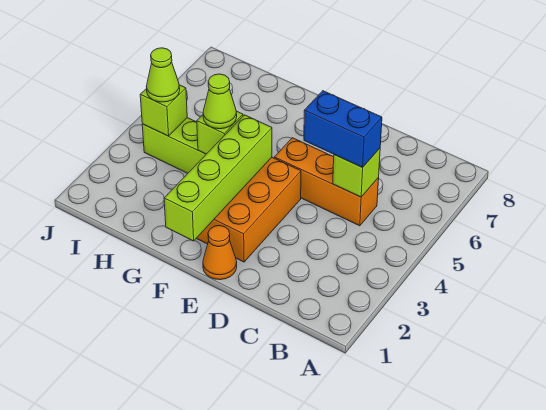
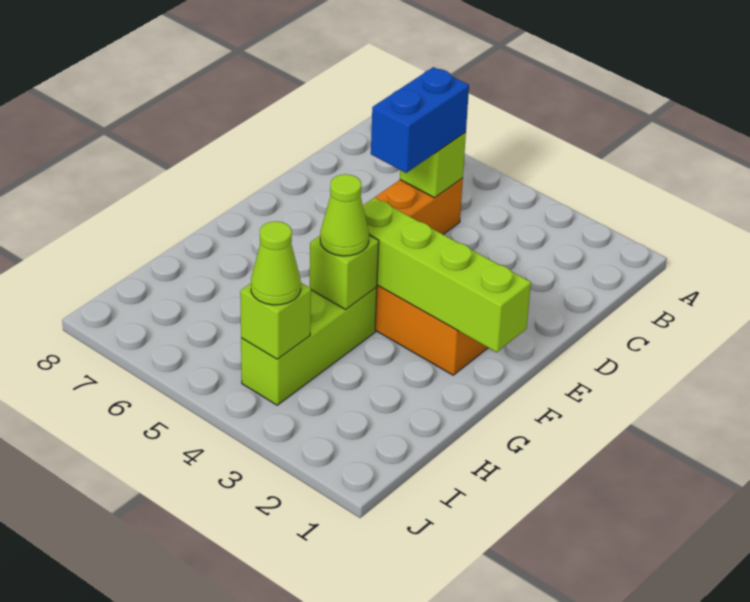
orange cone E1 level 1 -> none

